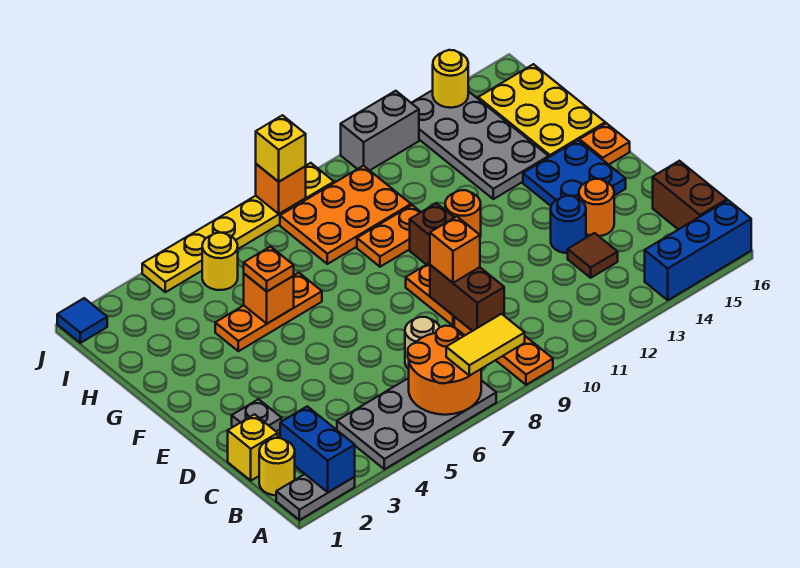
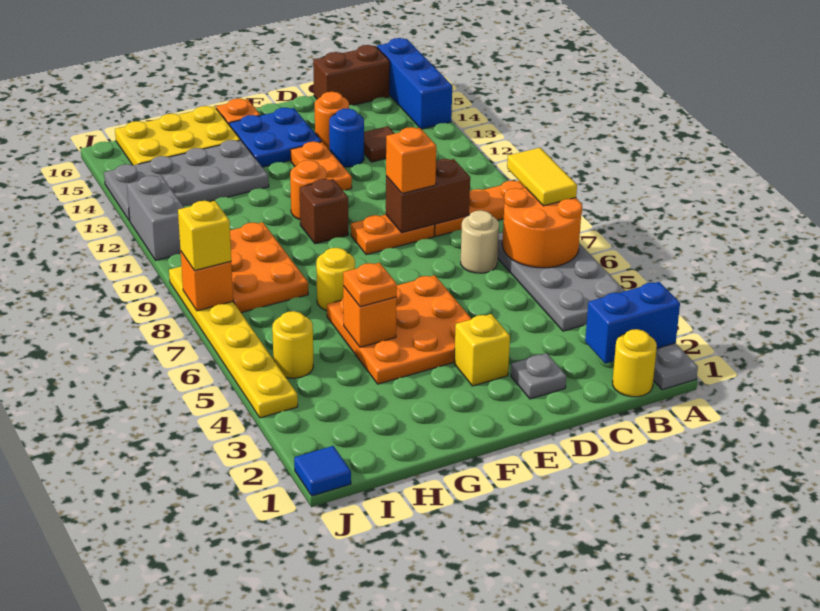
yellow brick C1 level 1 -> yellow brick E3 level 1
orange plate G4:G6 level 1 -> orange plate E4:G6 level 1
orange plate G9:G10 level 1 -> orange plate E12:E13 level 1
yellow round brick J14 level 2 -> yellow round brick G7 level 1

